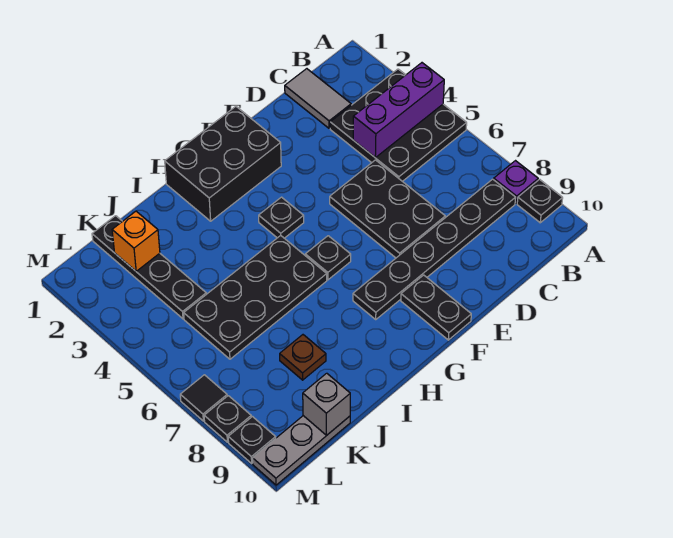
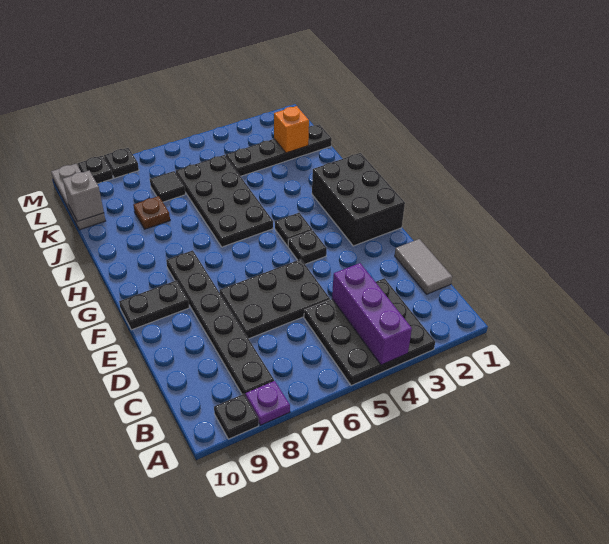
grey tile C1:C2 level 1 -> grey tile C1:D1 level 1
black plate G6 level 1 -> black plate F4 level 1
black tile M7 level 1 -> black tile K7 level 1

